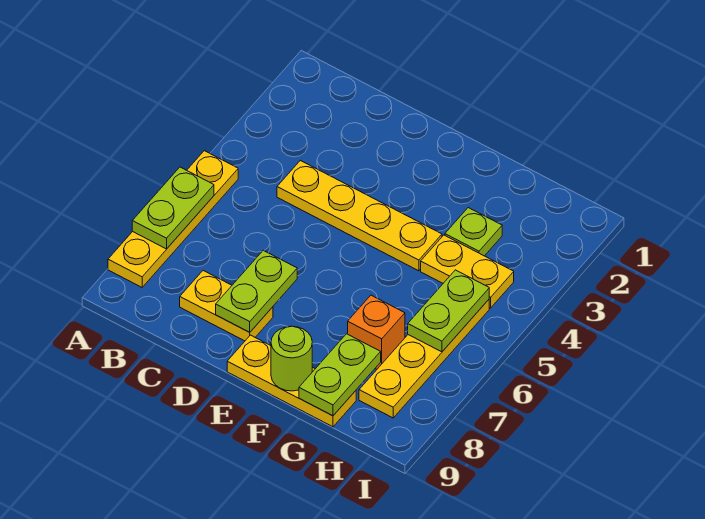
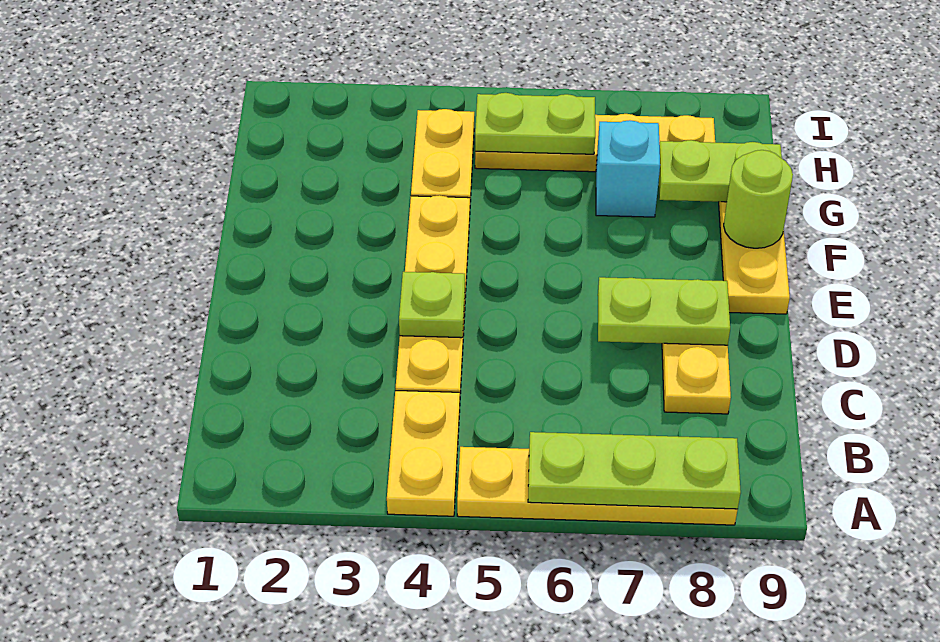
none -> yellow plate A4:B4 level 1
lime plate A6:A7 level 2 -> lime plate A6:A8 level 2
lime plate G3 level 1 -> lime plate D4 level 2
orange brick G7 level 1 -> cyan brick G7 level 1

